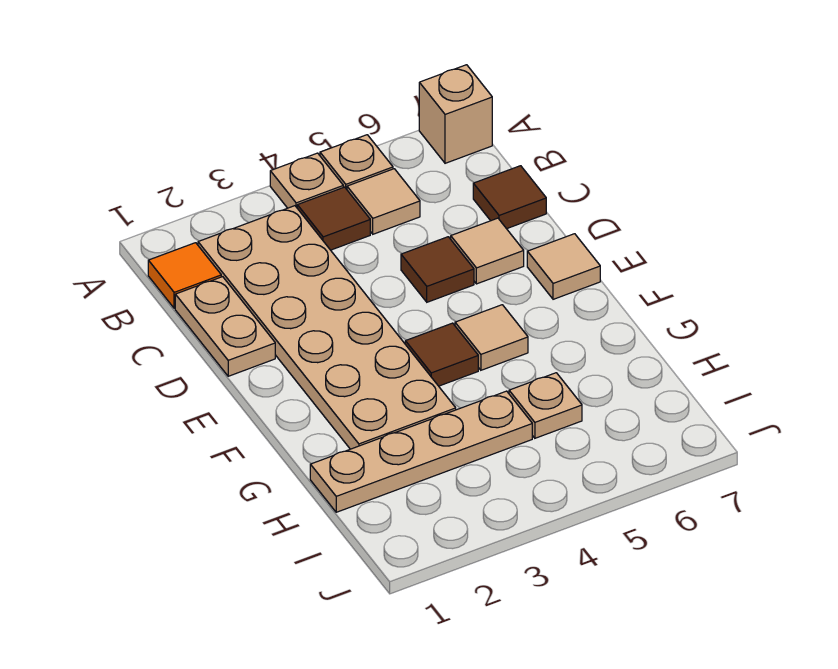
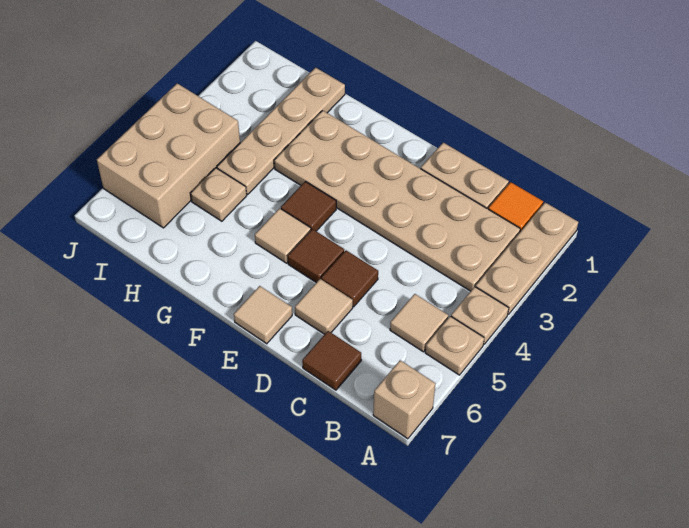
none -> tan plate A1:A3 level 1
brown tile B4 level 1 -> brown tile E5 level 1
none -> tan brick I4:J6 level 1

